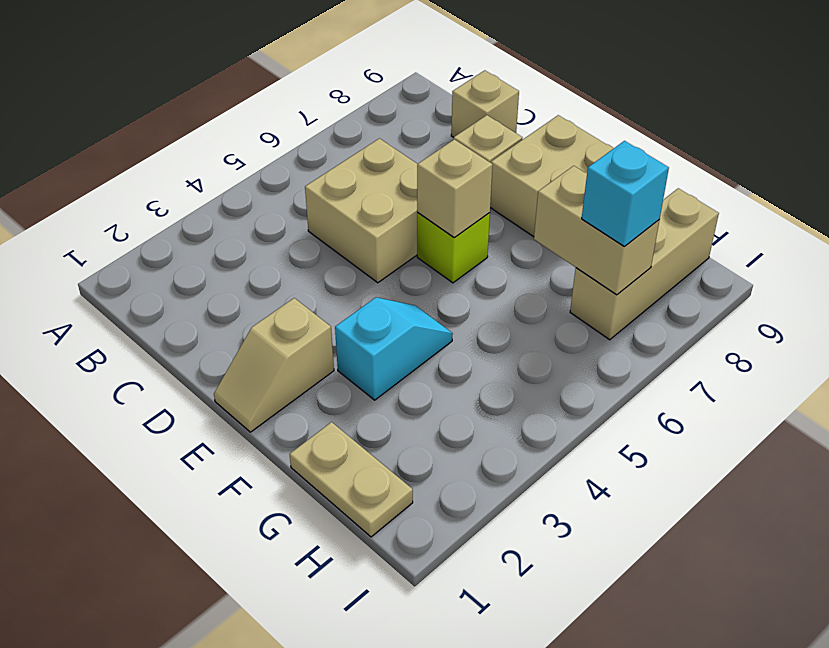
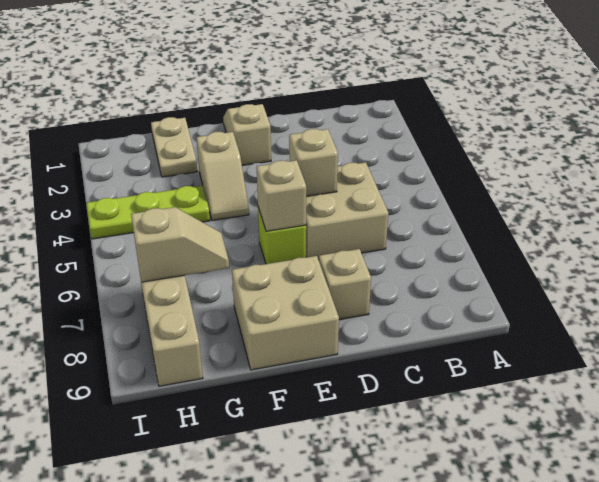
tan brick C9 level 1 -> tan brick D5 level 2
cyan slope F3:F4 level 1 top 3 -> tan slope F3:F4 level 1 top 3
tan plate G1:H1 level 1 -> tan plate G1:G2 level 1
none -> lime plate G4:I4 level 1
tan brick G7:H7 level 2 -> tan slope G7:H7 level 2 top H
cyan brick H7 level 3 -> none

